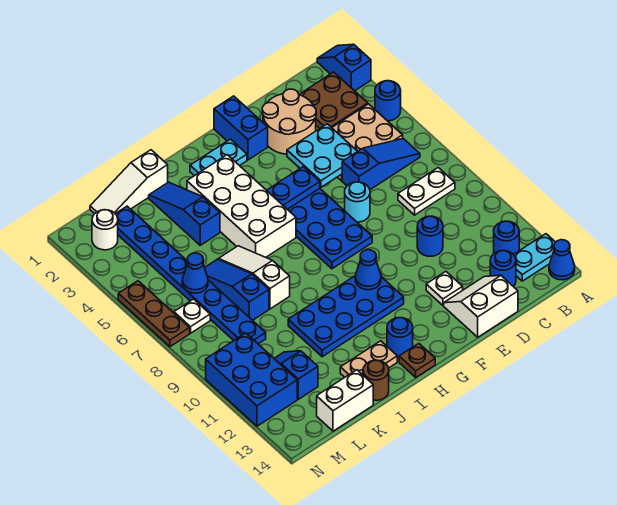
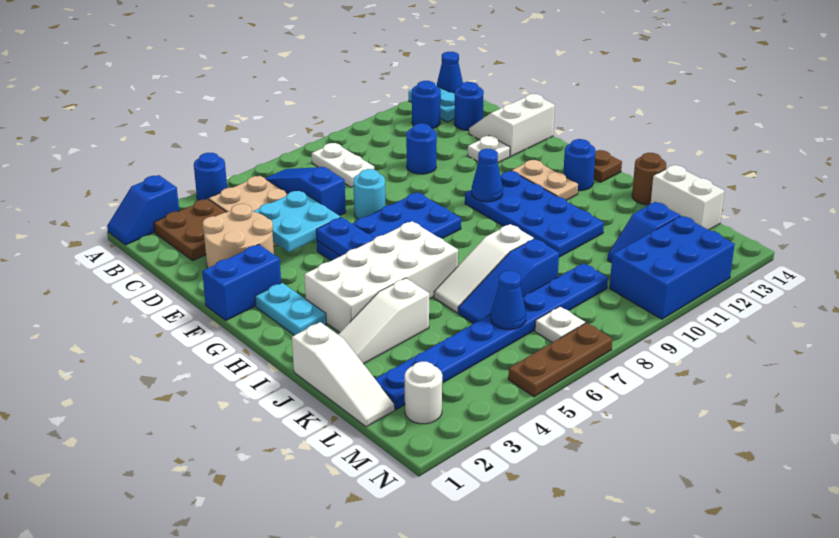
white slope D13:E14 level 1 top 14 -> white slope D13:E14 level 1 top E
tan plate I13:J13 level 1 -> tan plate G12:H12 level 1
blue slope J2:J4 level 1 top 4 -> white slope J2:J4 level 1 top 4

